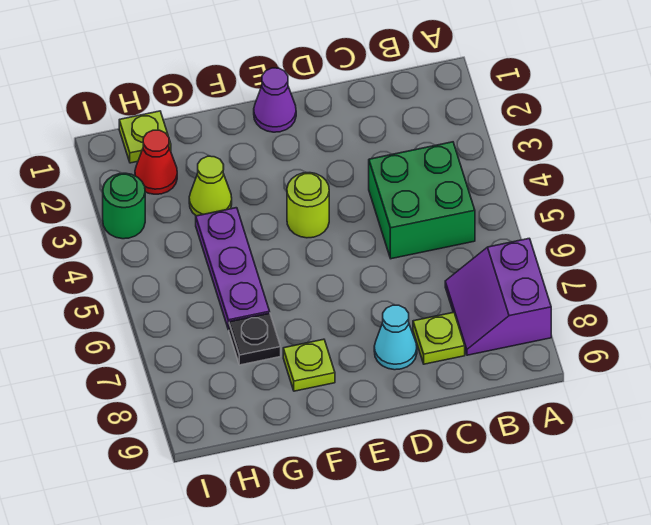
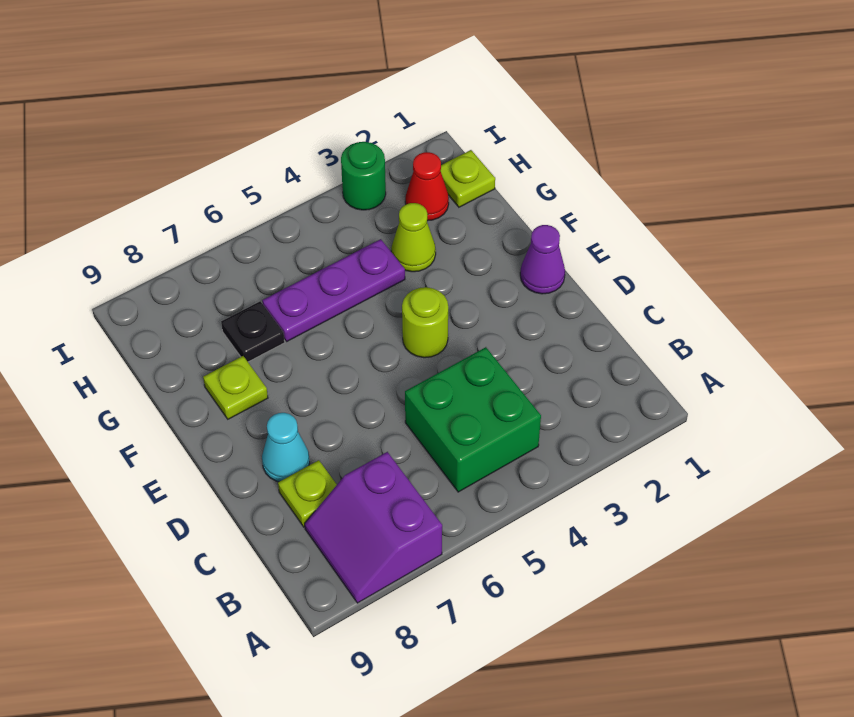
purple slope A7:B8 level 1 top A -> purple slope A7:B8 level 1 top 7

